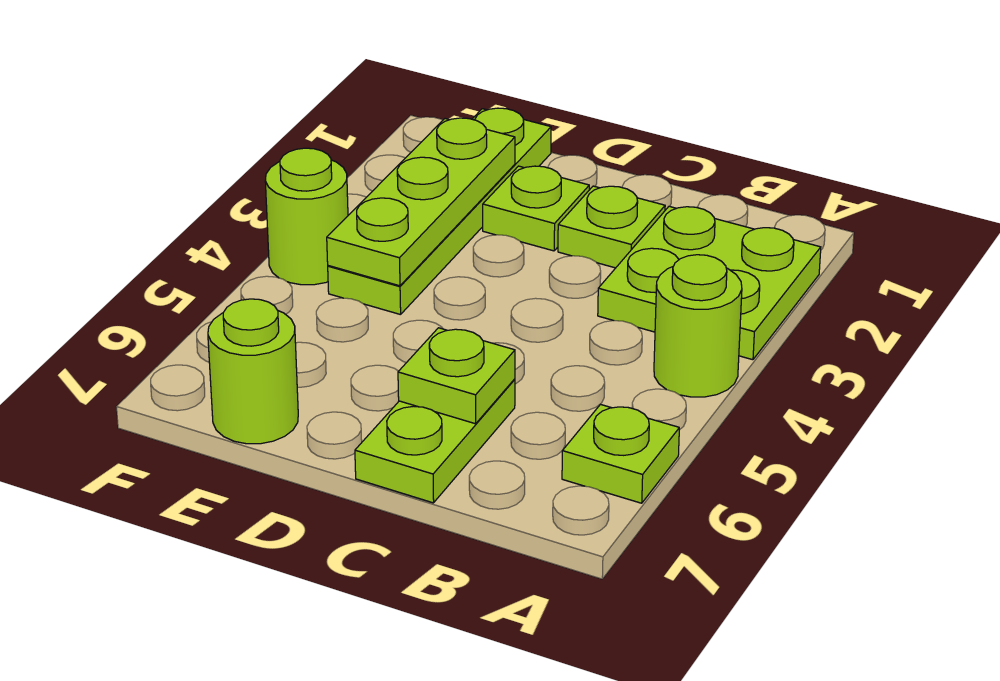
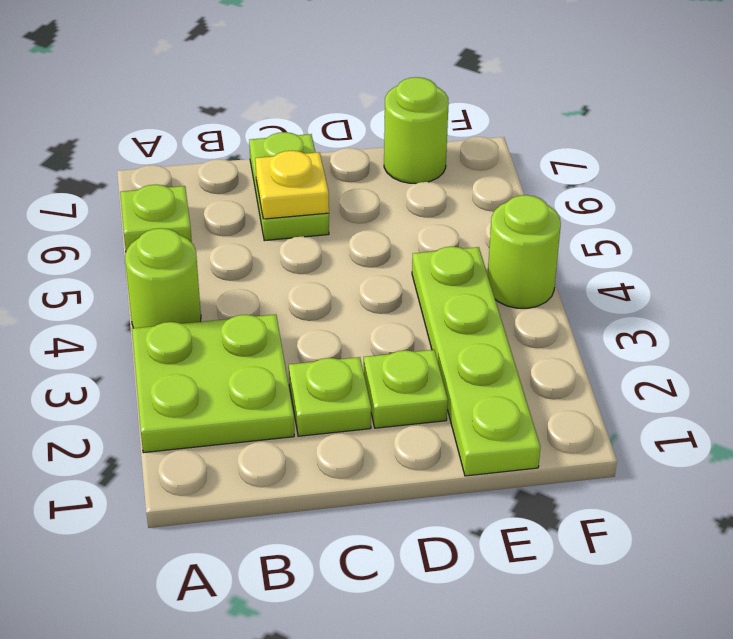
lime plate C6 level 2 -> yellow plate C6 level 2
lime plate E2:E4 level 2 -> none

